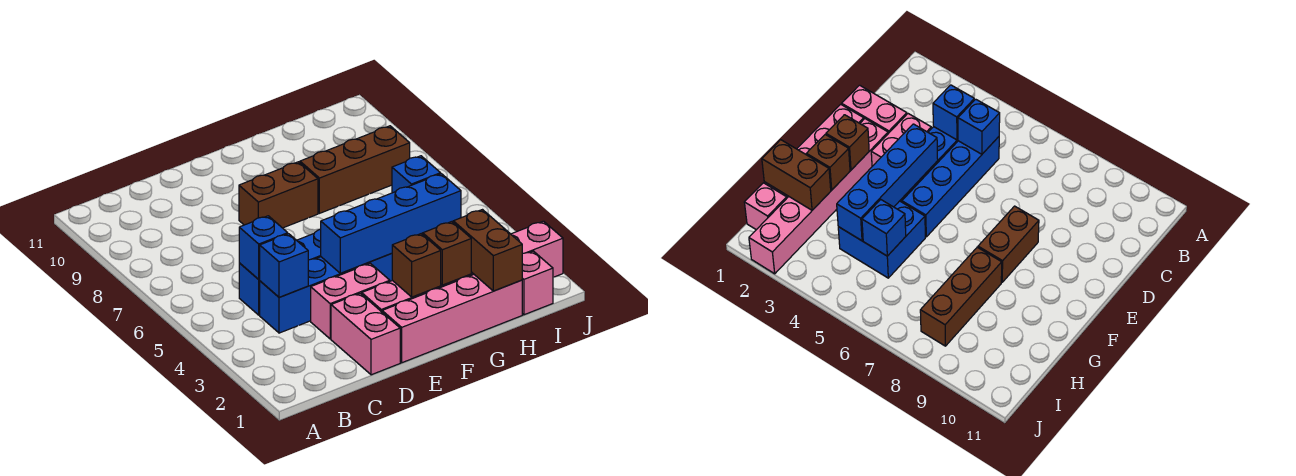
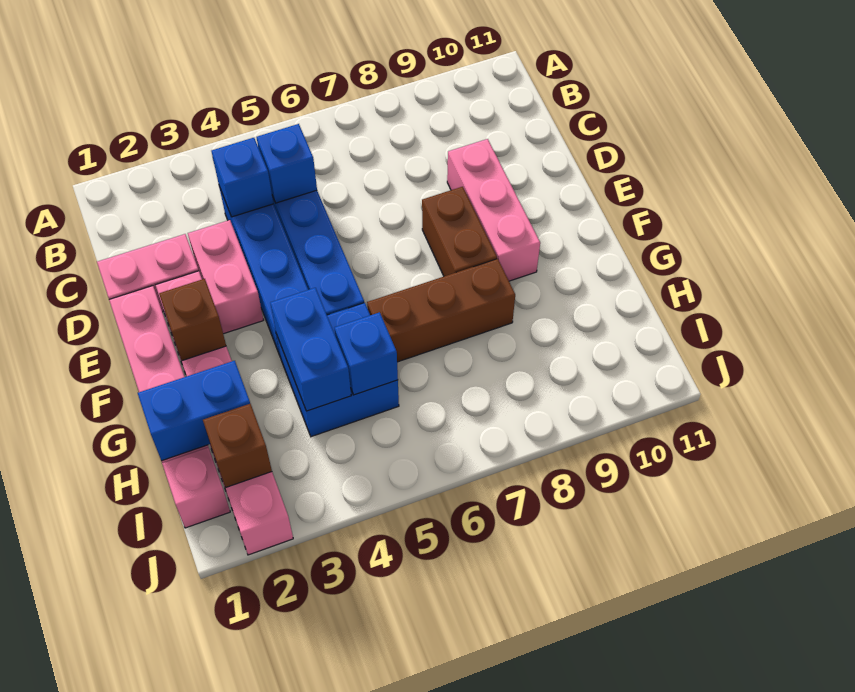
none -> pink brick D9:F9 level 1
blue brick E4:H4 level 2 -> blue brick G4:H4 level 2
brown brick G2 level 2 -> brown brick I2 level 2
brown brick G8:I8 level 1 -> brown brick G6:G8 level 1
brown brick H1:H2 level 2 -> blue brick H1:H2 level 2

